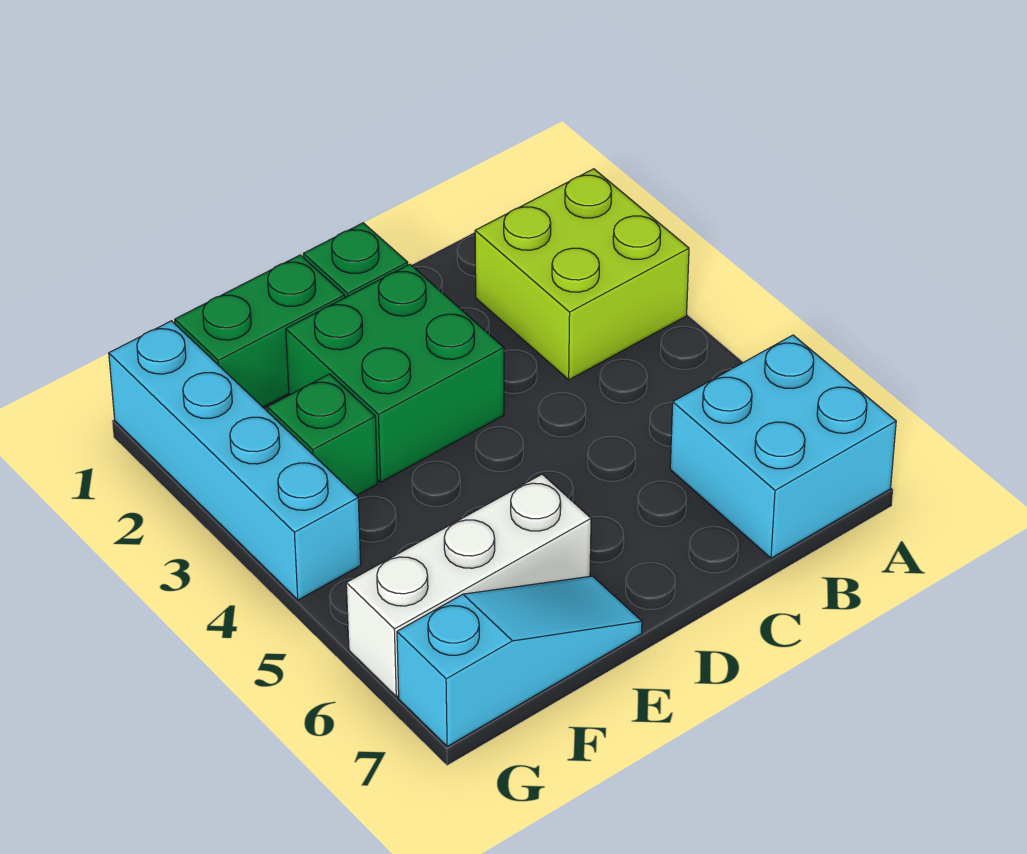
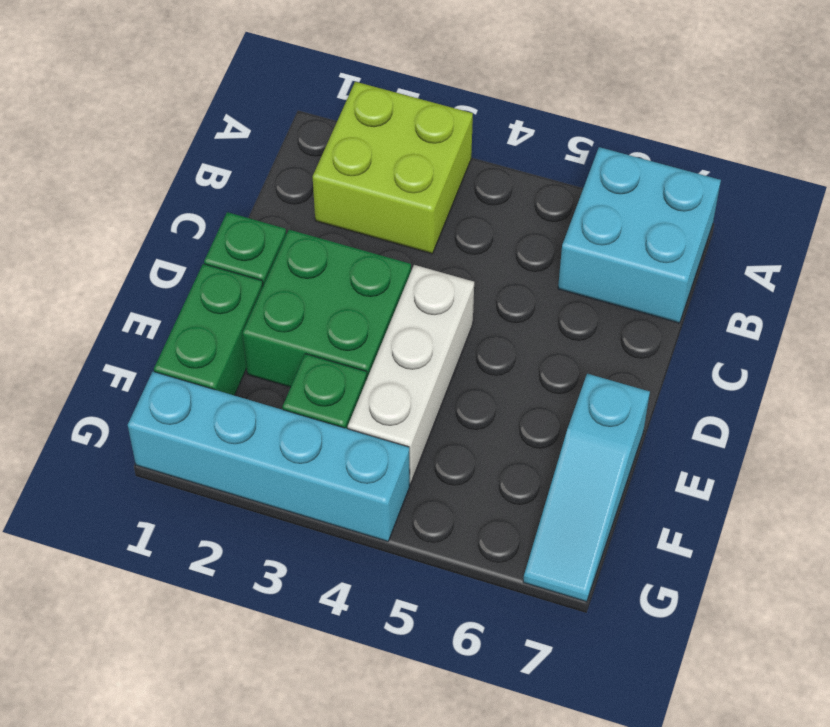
white brick E6:G6 level 1 -> white brick D4:F4 level 1
cyan slope E7:G7 level 1 top G -> cyan slope E7:G7 level 1 top E

